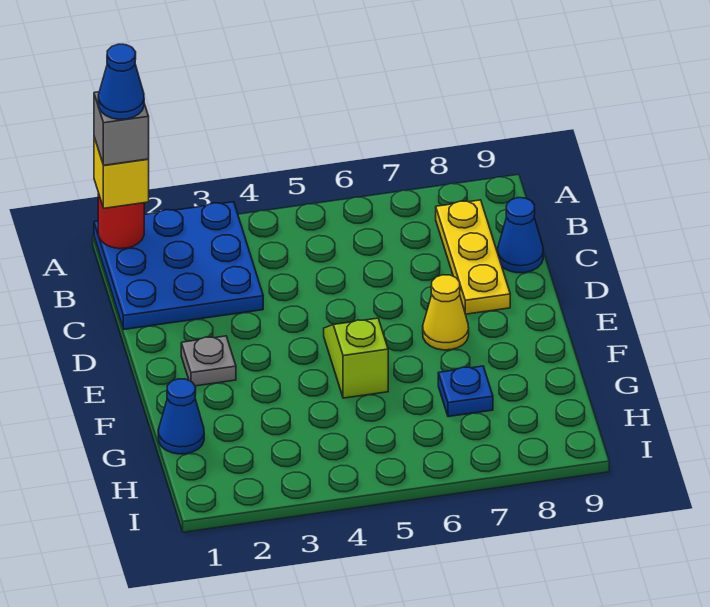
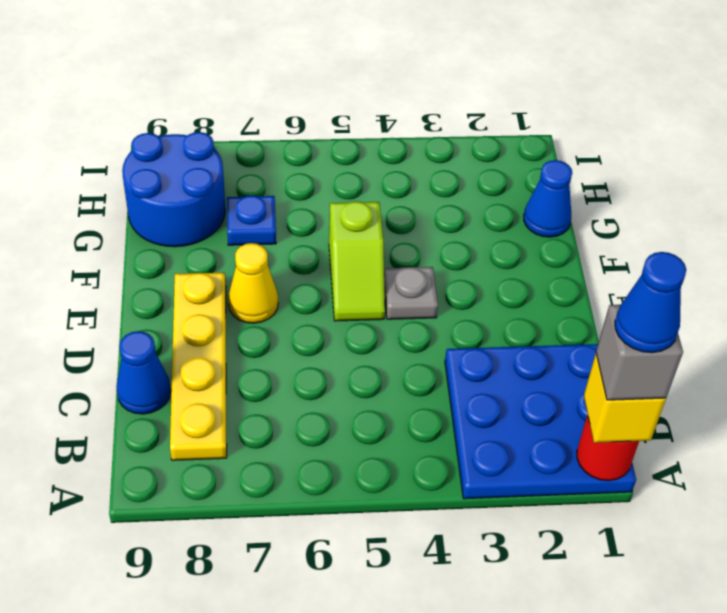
yellow plate B8:D8 level 1 -> yellow plate B8:E8 level 1
grey plate E2 level 1 -> grey plate E4 level 1
none -> blue round brick G8:H9 level 1

